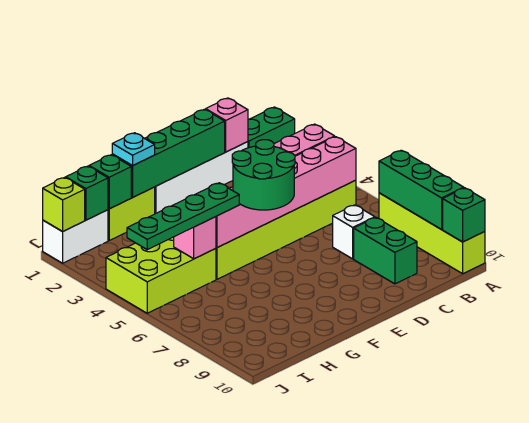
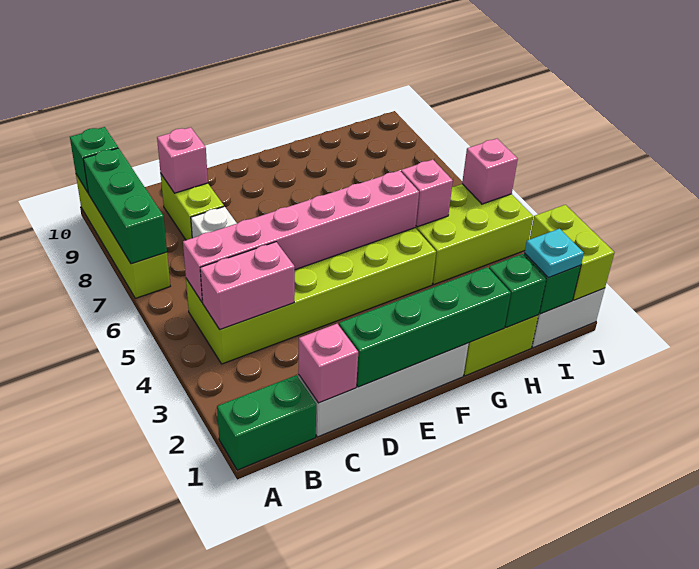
green brick C8:C9 level 1 -> lime brick C8:C9 level 1
none -> pink brick C9 level 2
green round brick E5:F6 level 3 -> none
cyan plate G1 level 3 -> cyan plate I1 level 3
green plate G5:J5 level 3 -> none
lime brick J1 level 2 -> lime brick J1:J2 level 2
none -> pink brick J5 level 2

